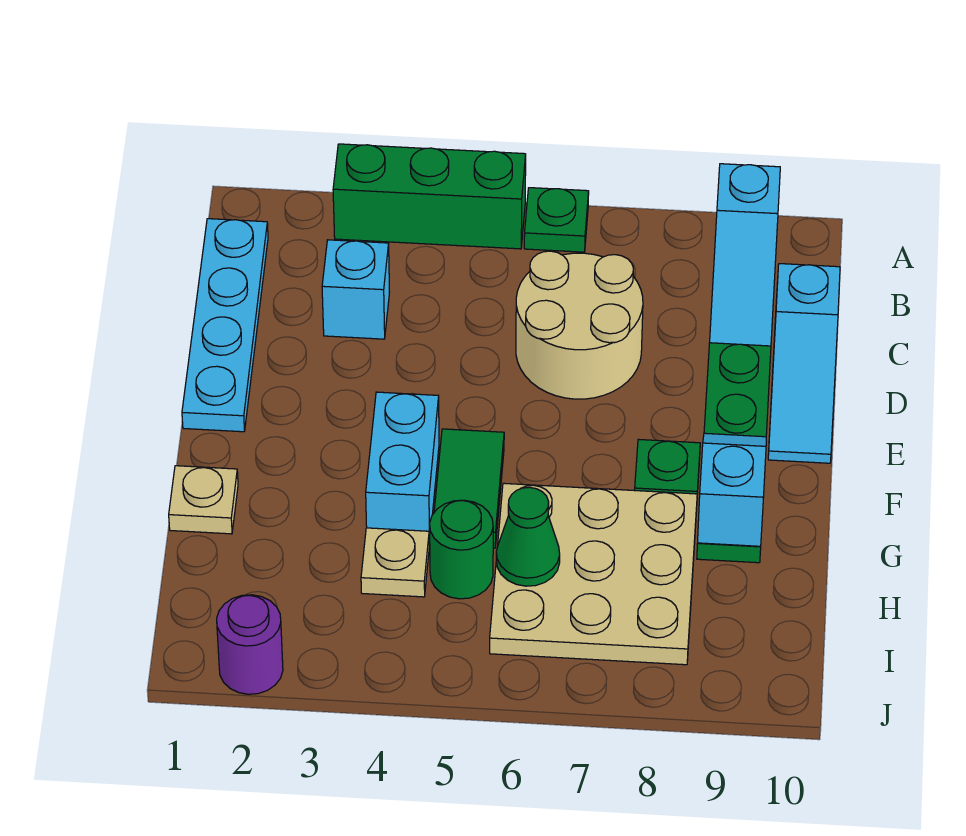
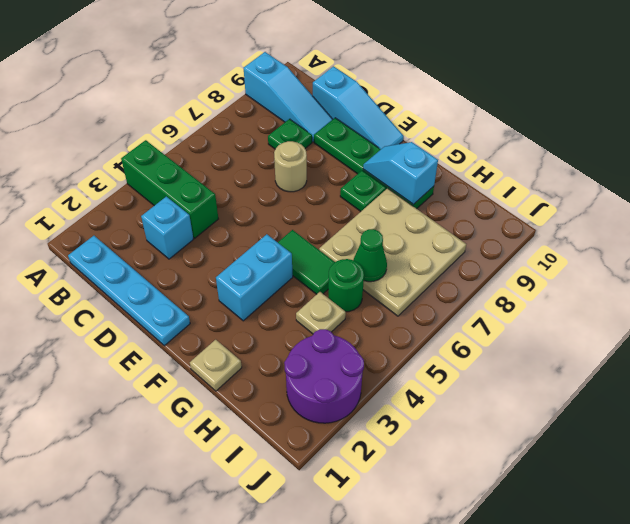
green brick A3:A5 level 1 -> green brick A4:C4 level 1
green plate A6 level 1 -> green plate C8 level 1
tan round brick C6:D7 level 1 -> tan round brick D7 level 1
cyan brick F4:G4 level 1 -> cyan brick F3:F4 level 1
purple round brick J2 level 1 -> purple round brick I2:J3 level 1

